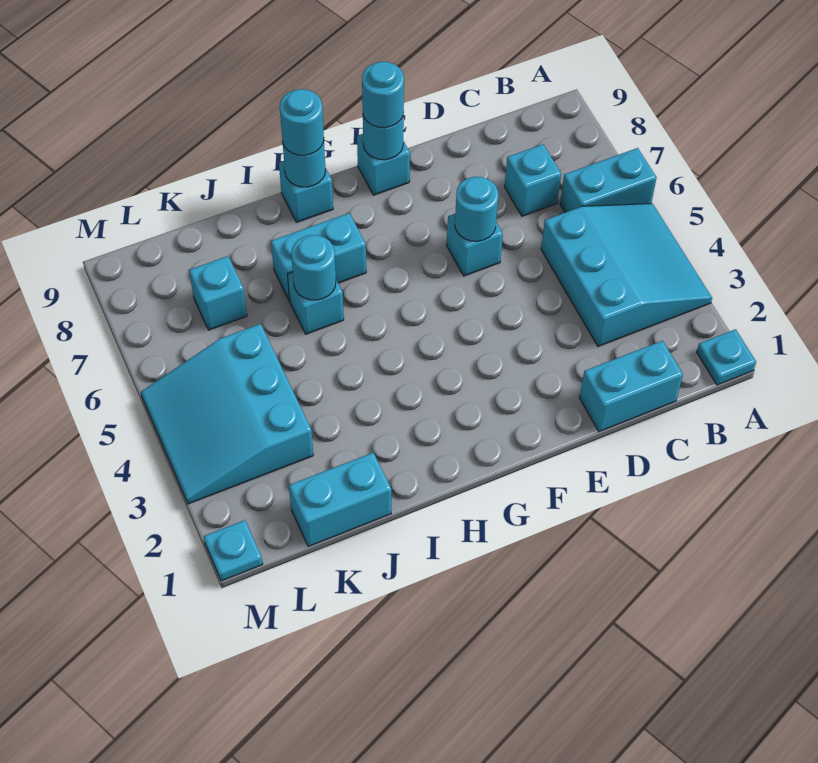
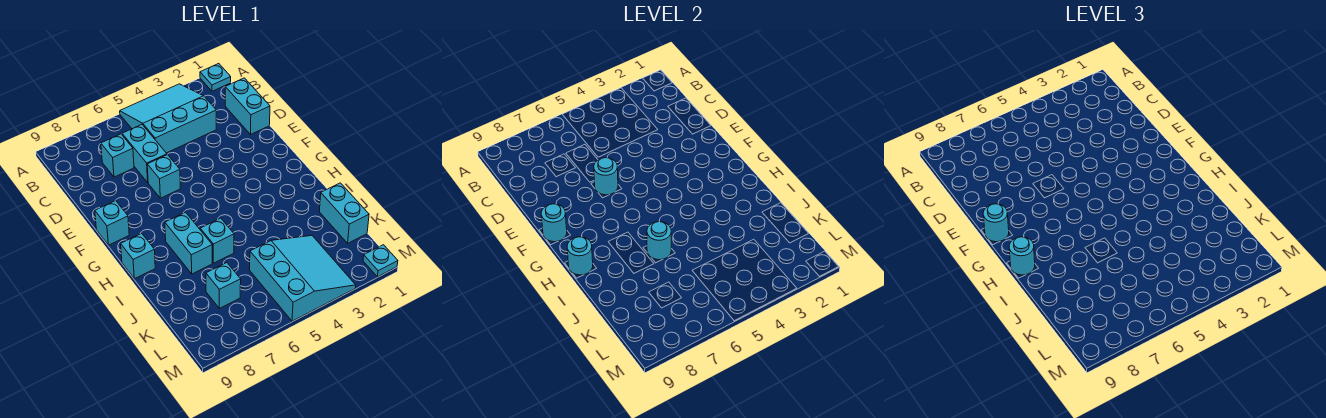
cyan brick A6:B6 level 1 -> cyan brick C6:D6 level 1
cyan slope K3:M5 level 1 top K -> cyan slope K3:M5 level 1 top 5

